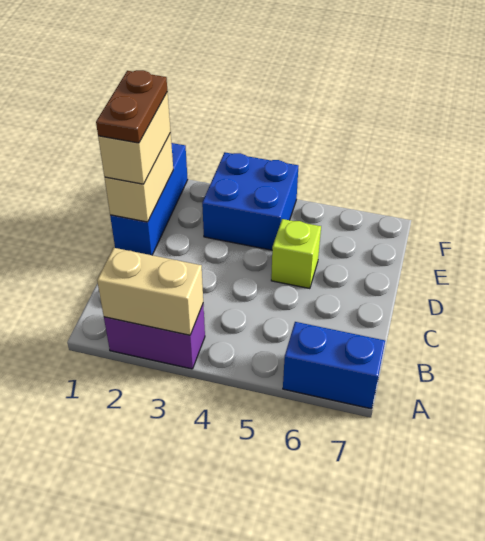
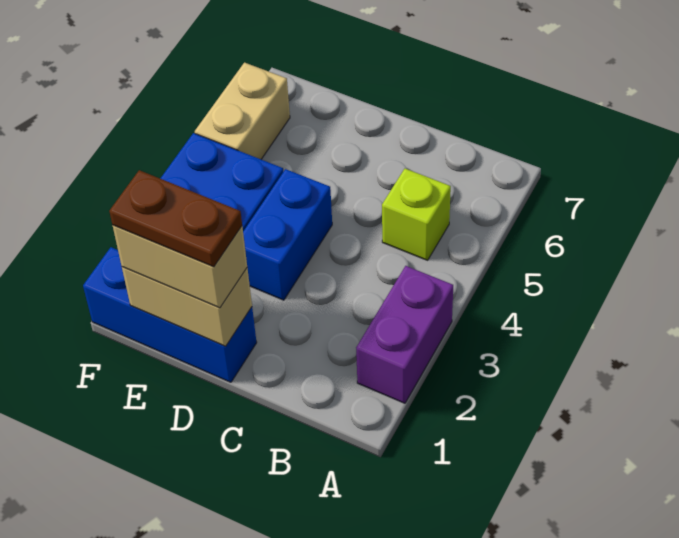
tan brick A2:A3 level 2 -> tan brick F5:F6 level 1
blue brick A6:A7 level 1 -> blue brick D3:D4 level 1
lime brick D5 level 1 -> lime brick B5 level 1

